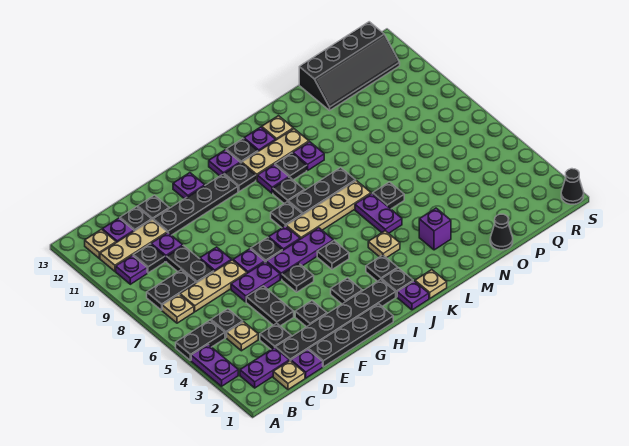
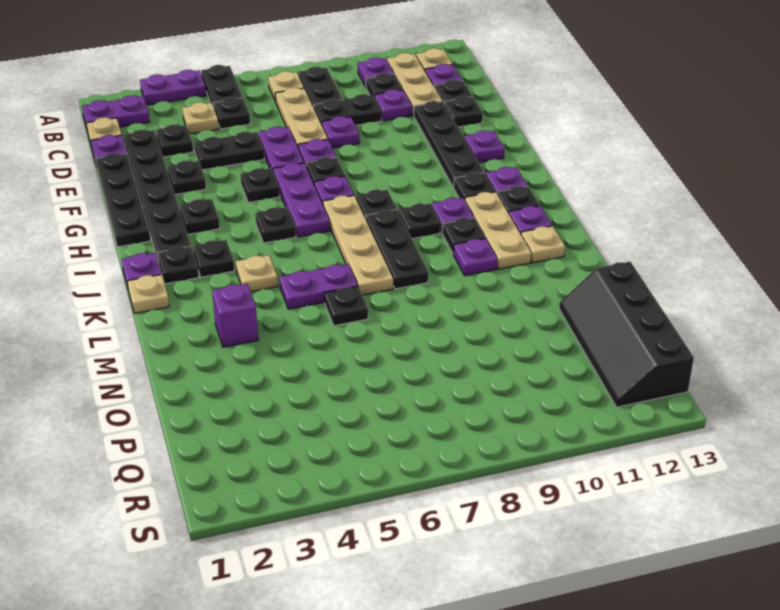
purple plate B2:C2 level 1 -> purple plate B1:B2 level 1
black cone O1 level 1 -> none
black cone S1 level 1 -> none

